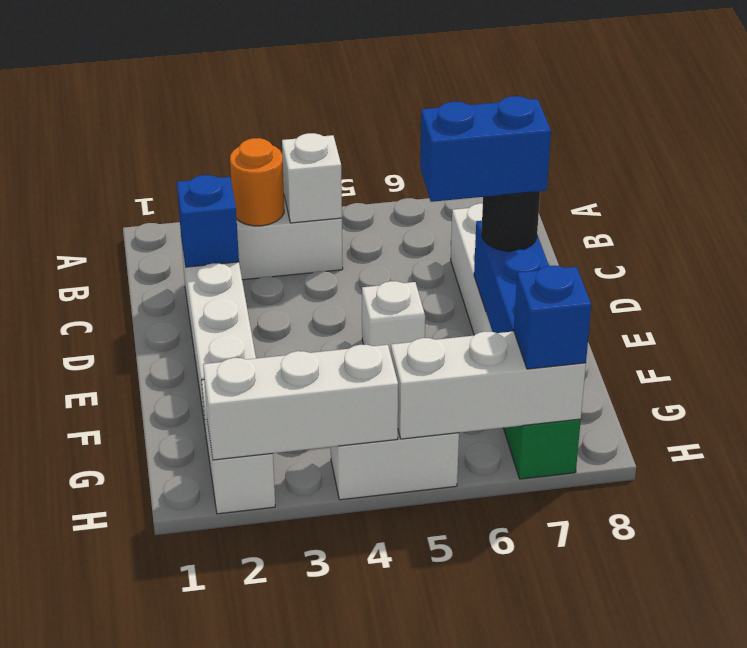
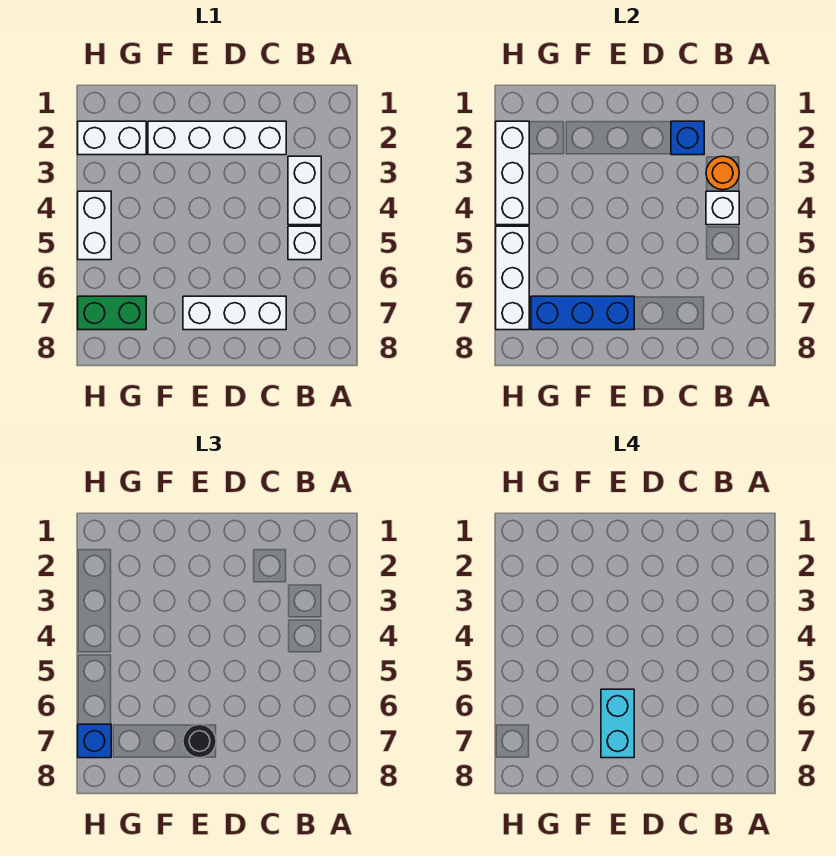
white brick E5 level 1 -> white brick B5 level 1
blue brick E6:E7 level 4 -> cyan brick E6:E7 level 4

